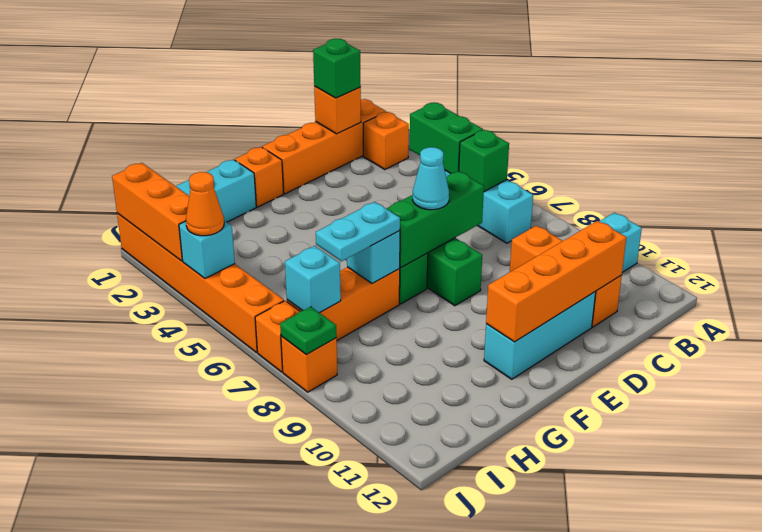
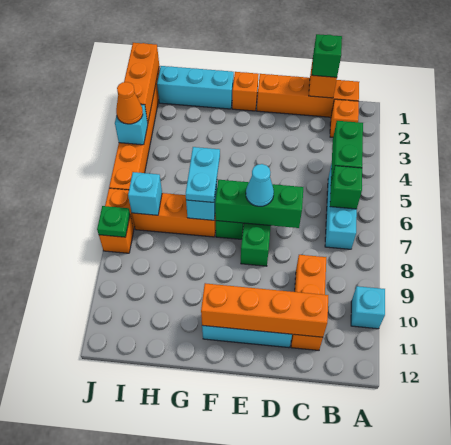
cyan plate G7:H7 level 3 -> cyan plate G6:G7 level 3

